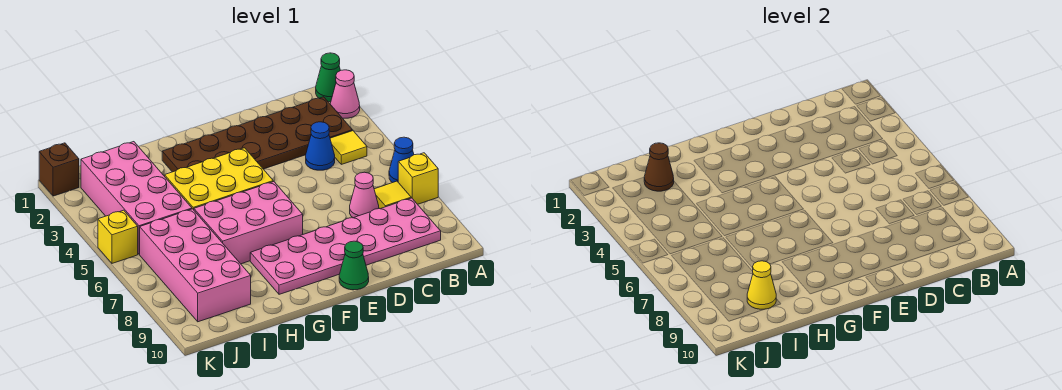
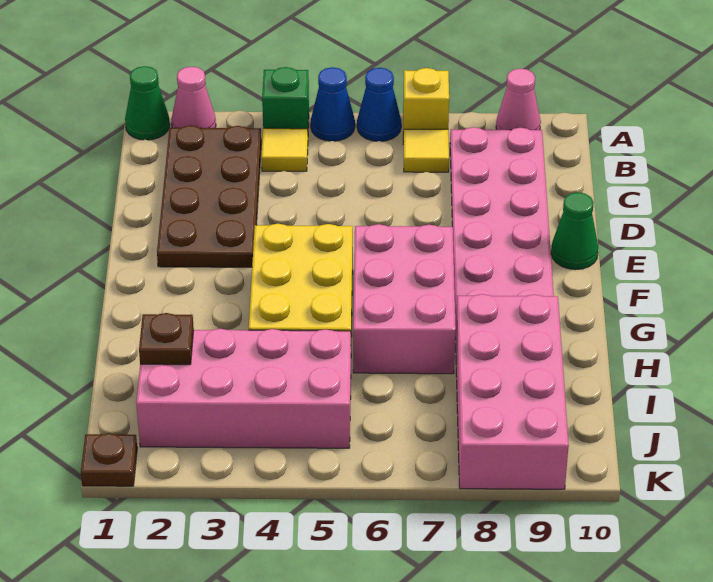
none -> green brick A4 level 1
brown plate B2:G3 level 1 -> brown plate B2:E3 level 1
blue cone C4 level 1 -> blue cone A5 level 1
pink cone C7 level 1 -> pink cone A9 level 1
brown cone I2 level 2 -> brown plate I2 level 2
pink brick I6:J9 level 1 -> pink brick H8:K9 level 1
yellow cone I9 level 2 -> none
brown brick K1 level 1 -> brown plate K1 level 1
yellow brick K5 level 1 -> none

